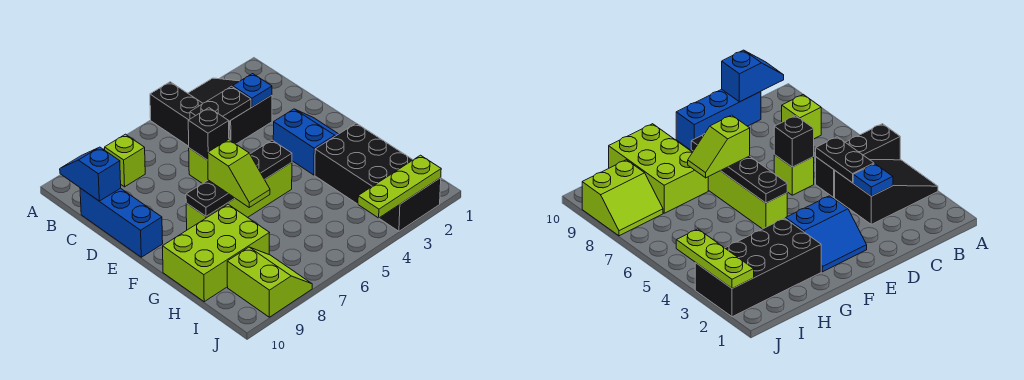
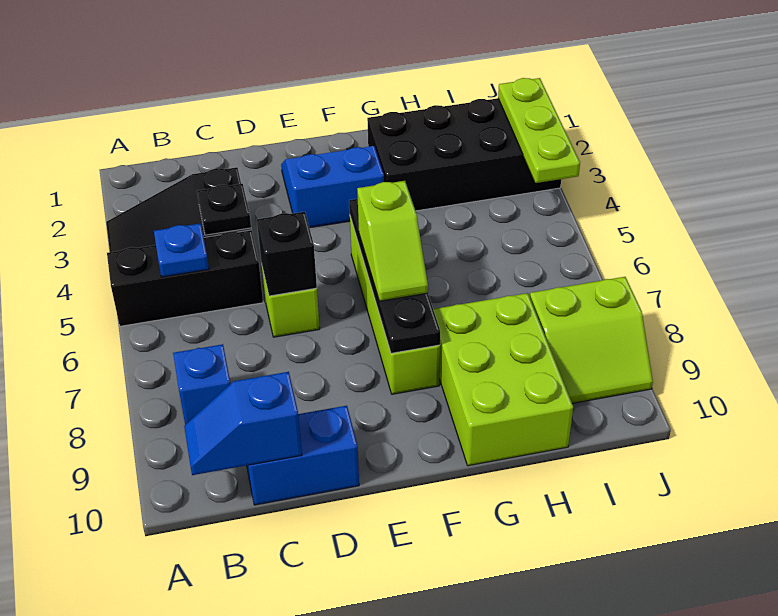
lime brick B8 level 1 -> blue brick B8 level 1
blue plate C3 level 2 -> blue plate B5 level 2
black plate C4:C5 level 2 -> black plate C4 level 2
blue brick C10:E10 level 1 -> blue brick C10:D10 level 1
lime slope F7:G7 level 3 top F -> lime slope F6:F7 level 3 top 6
lime slope I8:J9 level 1 top 9 -> lime slope I8:J9 level 1 top 8

